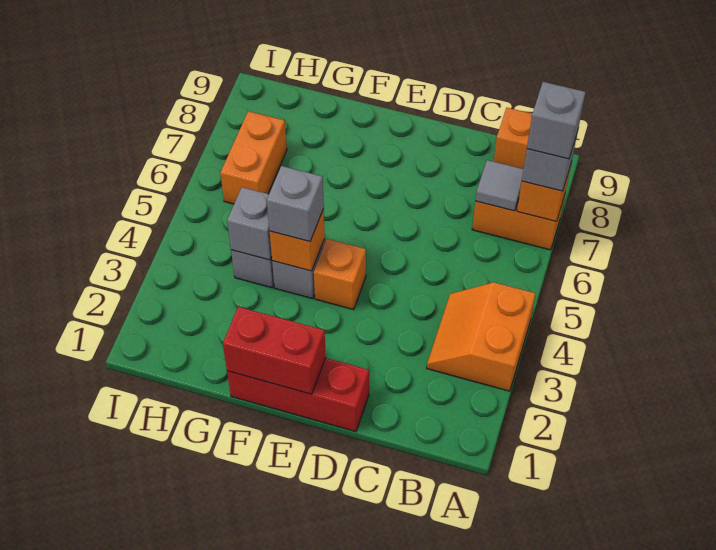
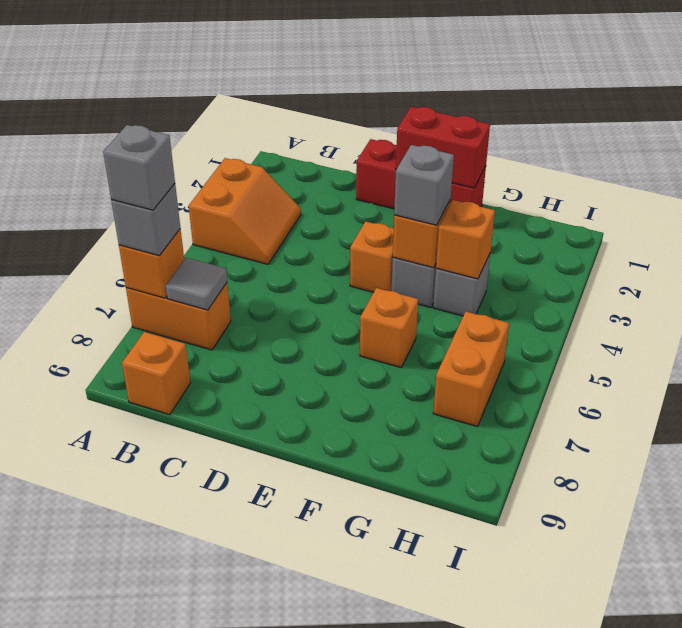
none -> orange brick F6 level 1
grey brick G4 level 2 -> orange brick G4 level 2

